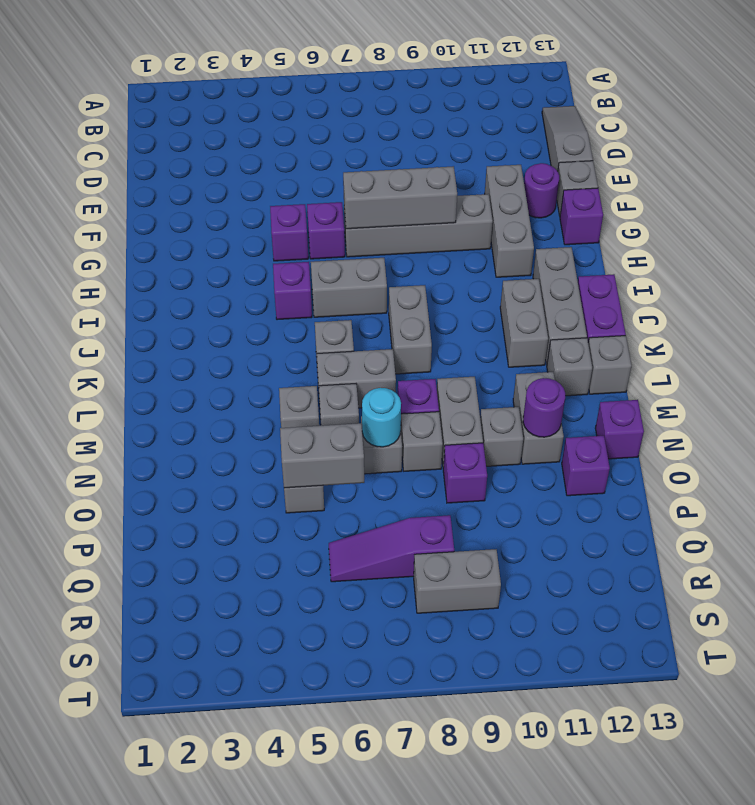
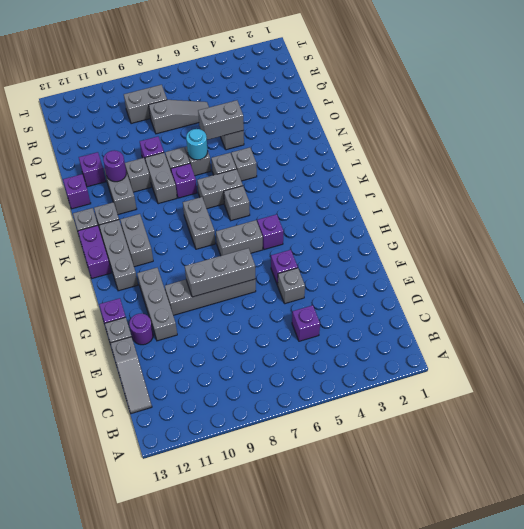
none -> grey brick F5 level 1
purple brick G6 level 1 -> purple brick D5 level 1
purple slope Q6:Q8 level 1 top 8 -> grey slope Q6:Q8 level 1 top 8

